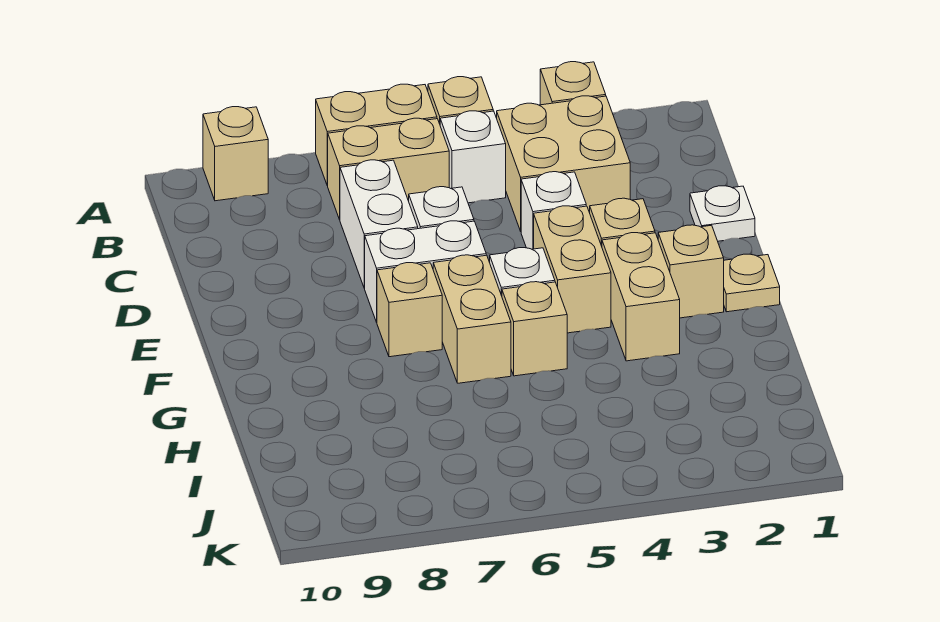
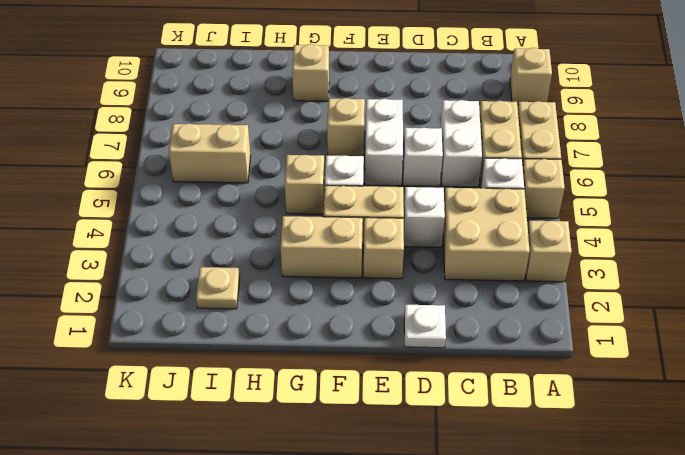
white brick C7:D7 level 1 -> white brick C6:C7 level 1
tan plate F1 level 1 -> tan plate I2 level 1
tan brick F2 level 1 -> tan brick G9 level 1
tan brick F6:G6 level 1 -> tan brick I6:J6 level 1

